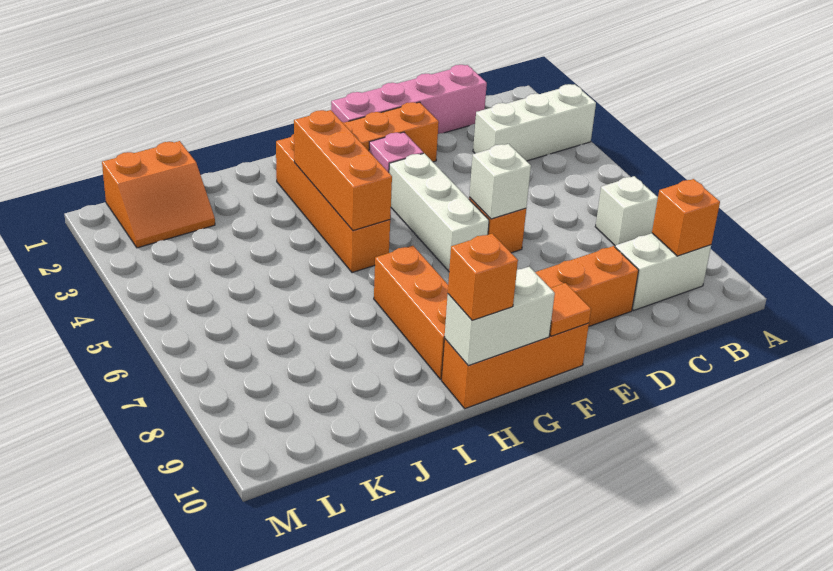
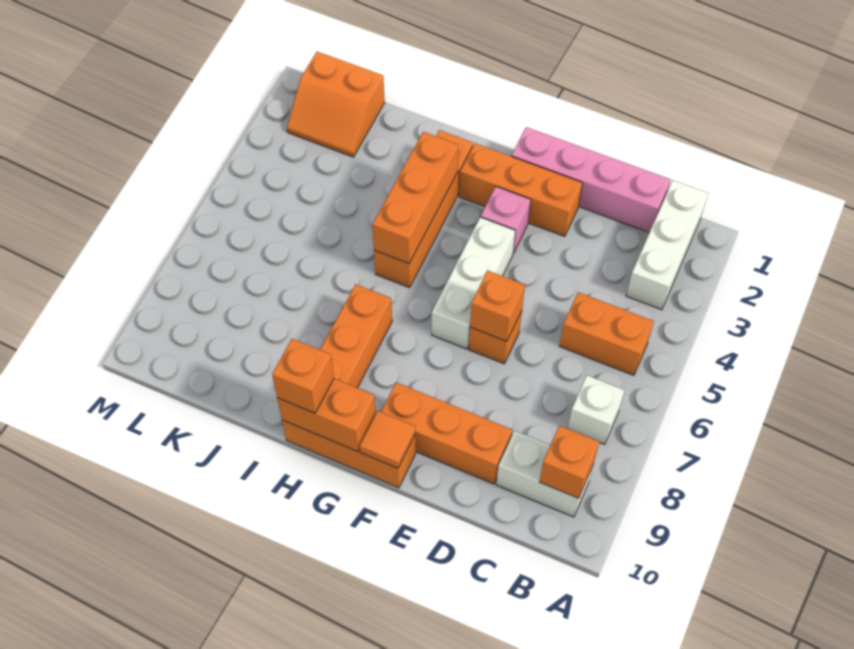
white brick A3:C3 level 1 -> white brick B1:B3 level 1
none -> orange brick B5:C5 level 1
white brick E6 level 2 -> orange brick E6 level 2
white brick G10:H10 level 2 -> orange brick G10:H10 level 2

